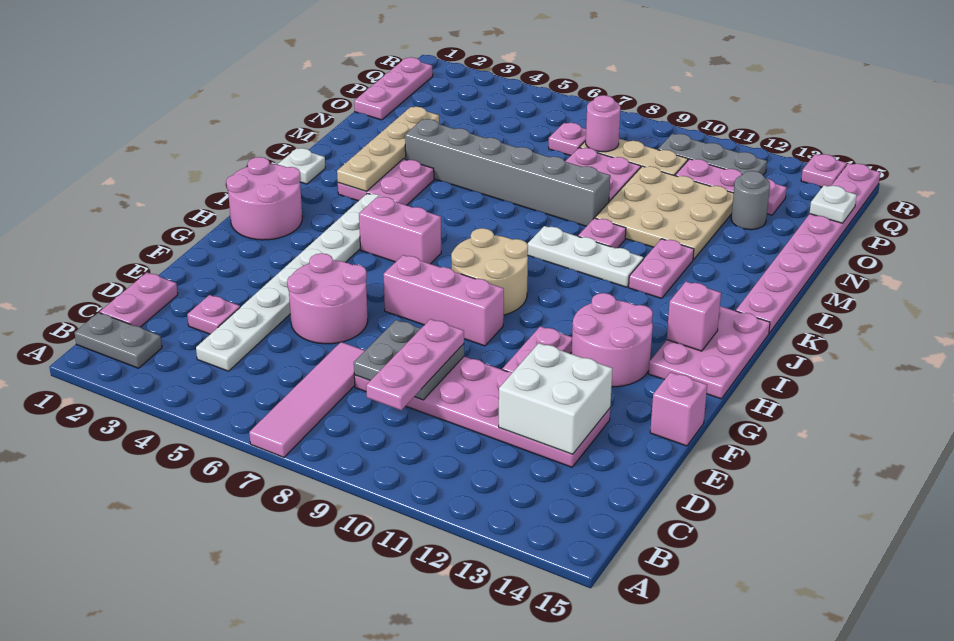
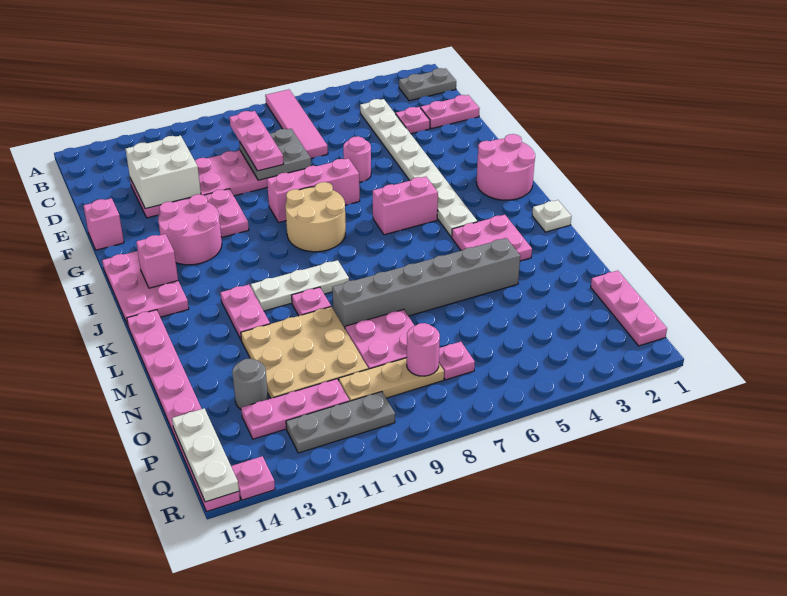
pink plate C1:D1 level 1 -> pink plate D1:D2 level 1
pink round brick E5:F6 level 1 -> pink round brick F6 level 1
tan plate K3:N3 level 2 -> none
white plate P15 level 2 -> white plate P15:R15 level 2

